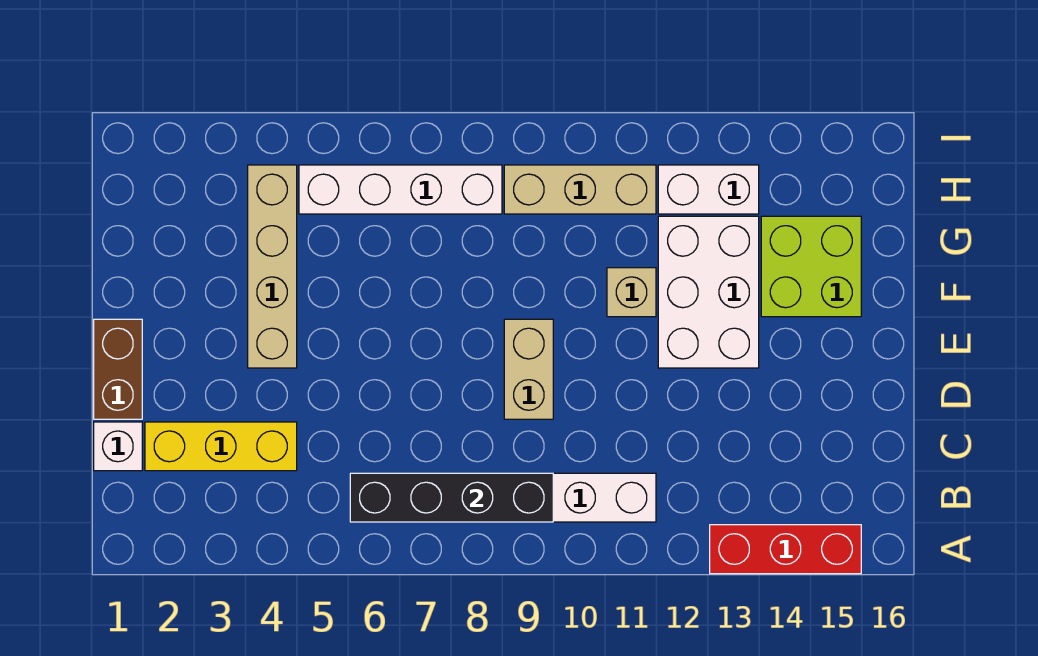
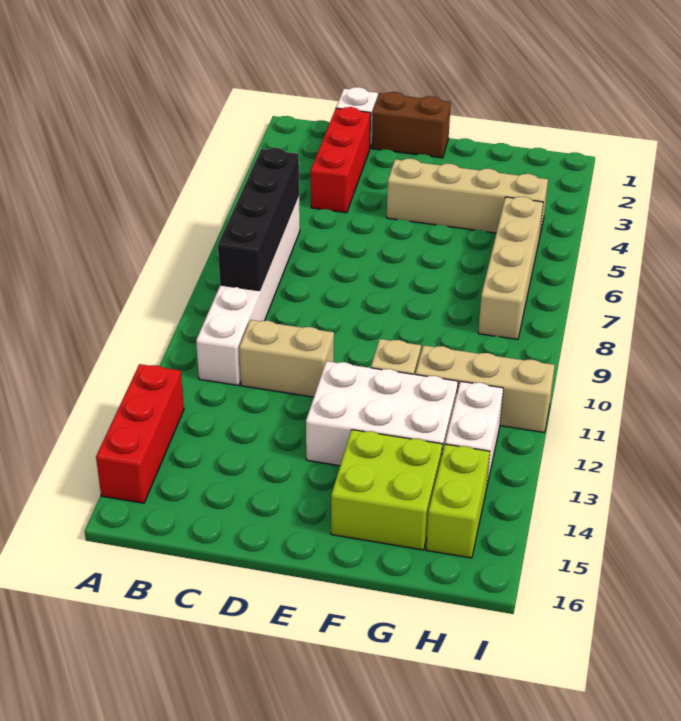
yellow brick C2:C4 level 1 -> red brick C2:C4 level 1
tan brick D9:E9 level 1 -> tan brick C11:D11 level 1
white brick H5:H8 level 1 -> tan brick H5:H8 level 1
tan brick H9:H11 level 1 -> tan brick G11:I11 level 1
none -> lime brick H14:H15 level 1

